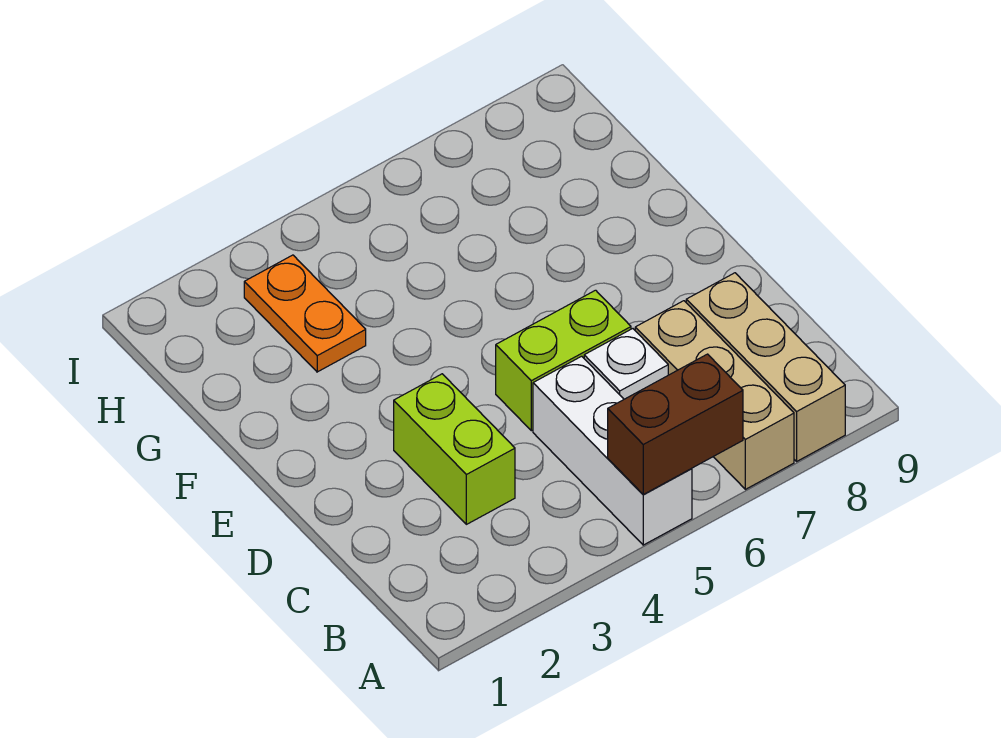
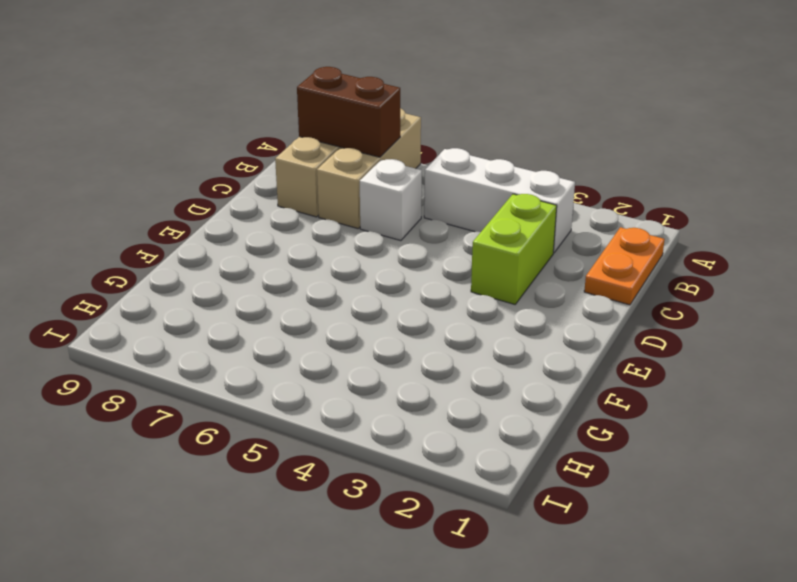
white brick A5:C5 level 1 -> white brick B3:B5 level 1
brown brick A5:A6 level 2 -> brown brick B7:B8 level 2
lime brick D5:D6 level 1 -> none
orange plate G3:H3 level 1 -> orange plate B1:C1 level 1

